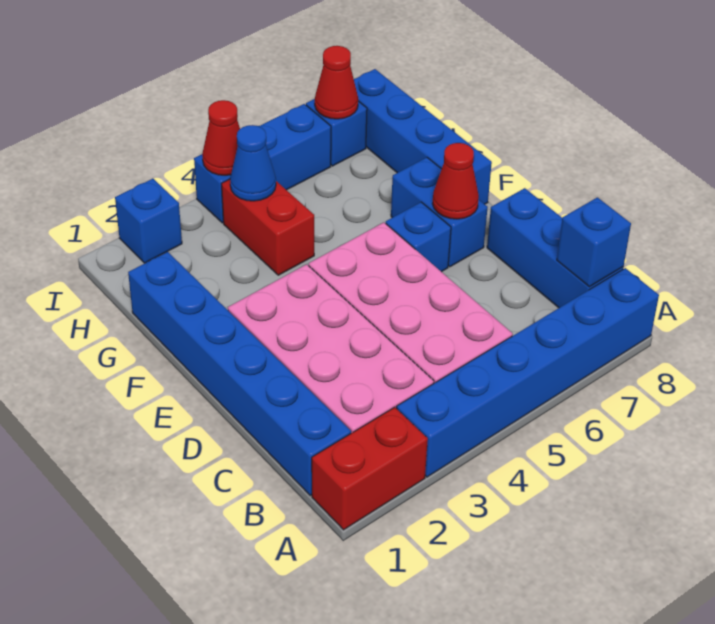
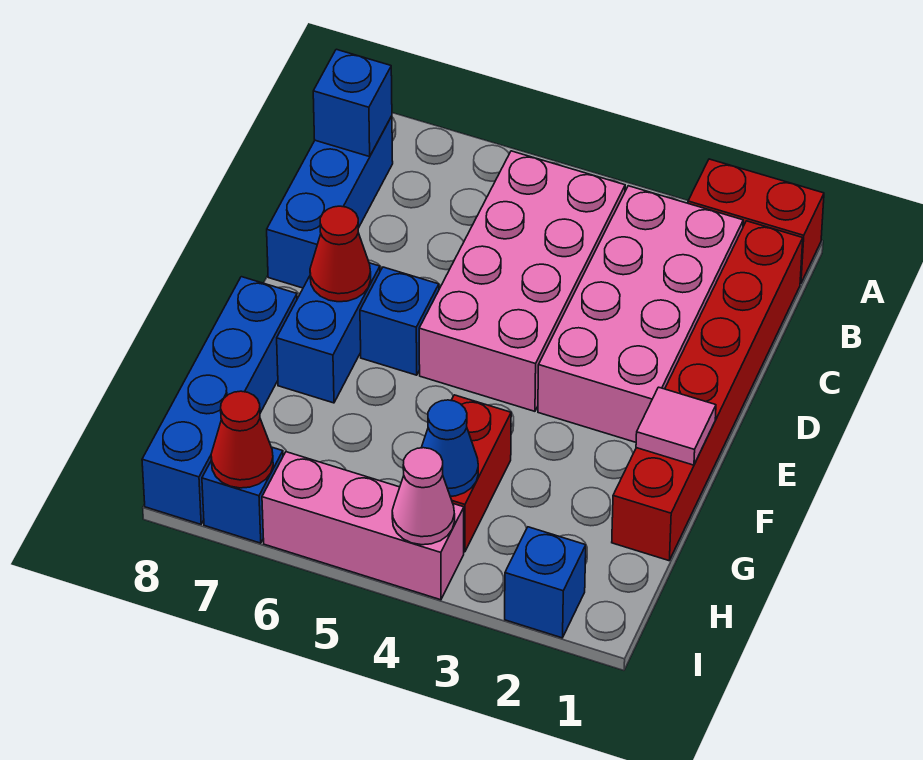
blue brick A3:A8 level 1 -> none
blue brick B1:G1 level 1 -> red brick B1:G1 level 1
none -> pink tile F1 level 2
blue brick I4:I6 level 1 -> pink brick I4:I6 level 1
red cone I4 level 2 -> pink cone I4 level 2

